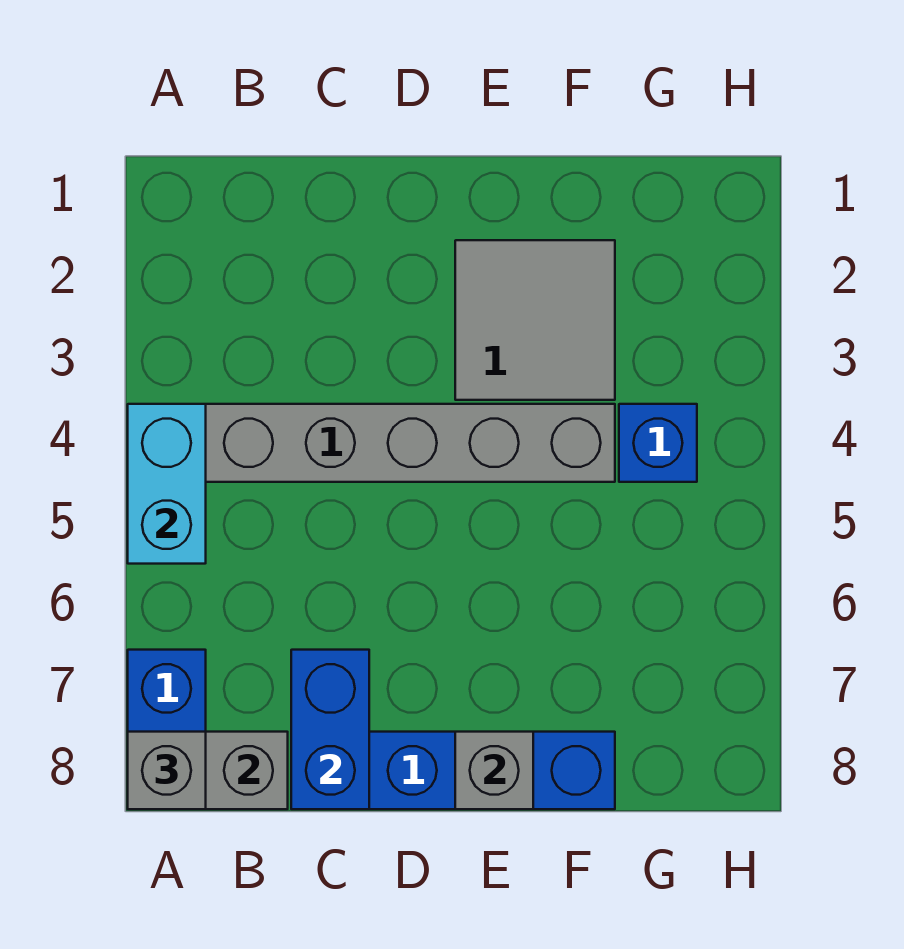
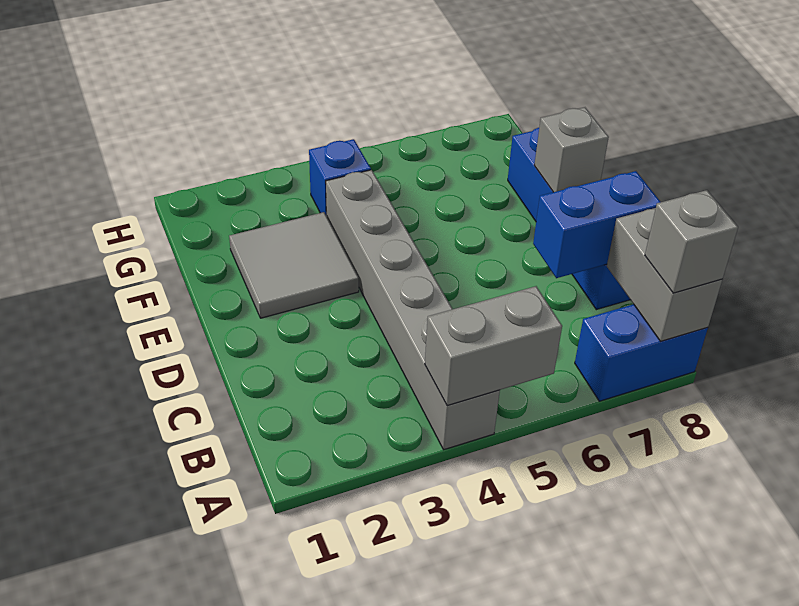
cyan brick A4:A5 level 2 -> grey brick A4:A5 level 2

